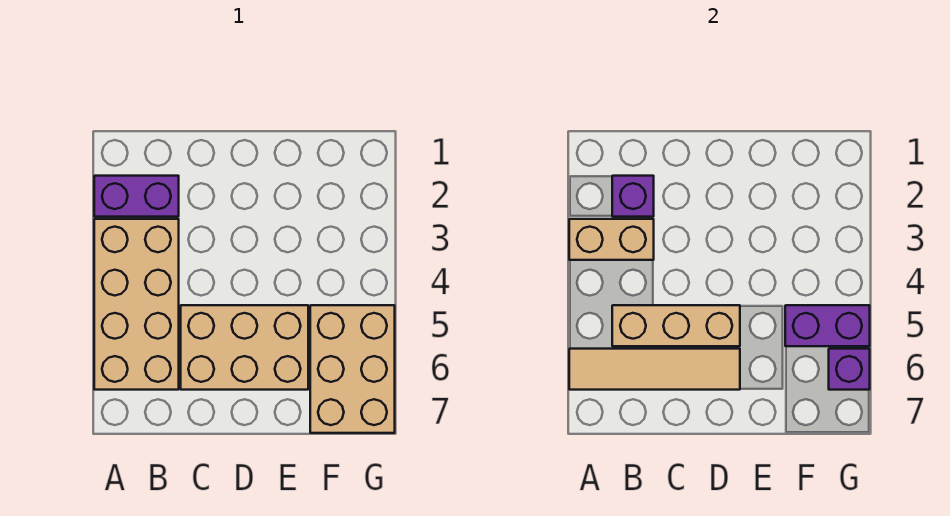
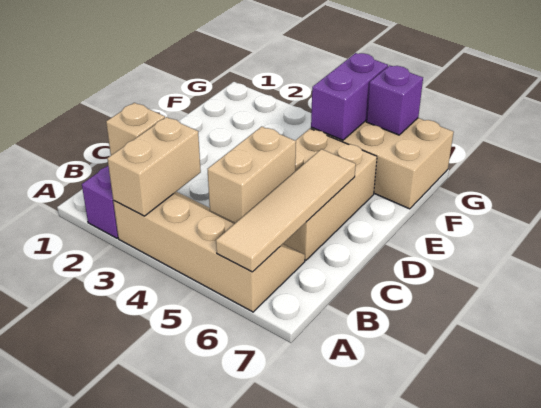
tan brick A3:B6 level 1 -> tan slope A3:B6 level 1 top A
purple brick B2 level 2 -> tan brick B2 level 2
tan brick B5:D5 level 2 -> tan brick B5:C5 level 2

